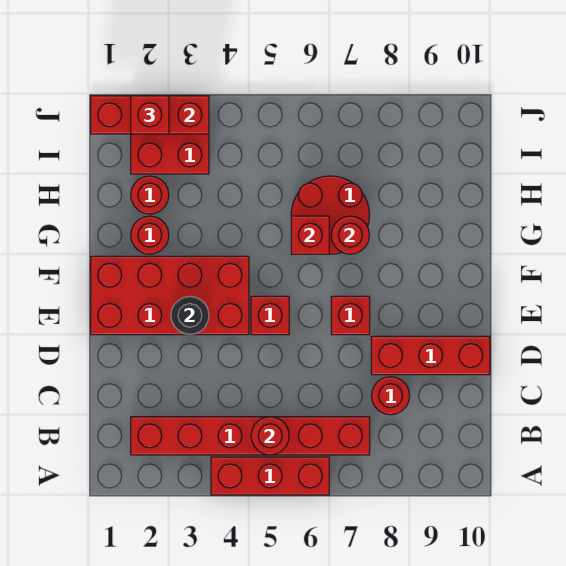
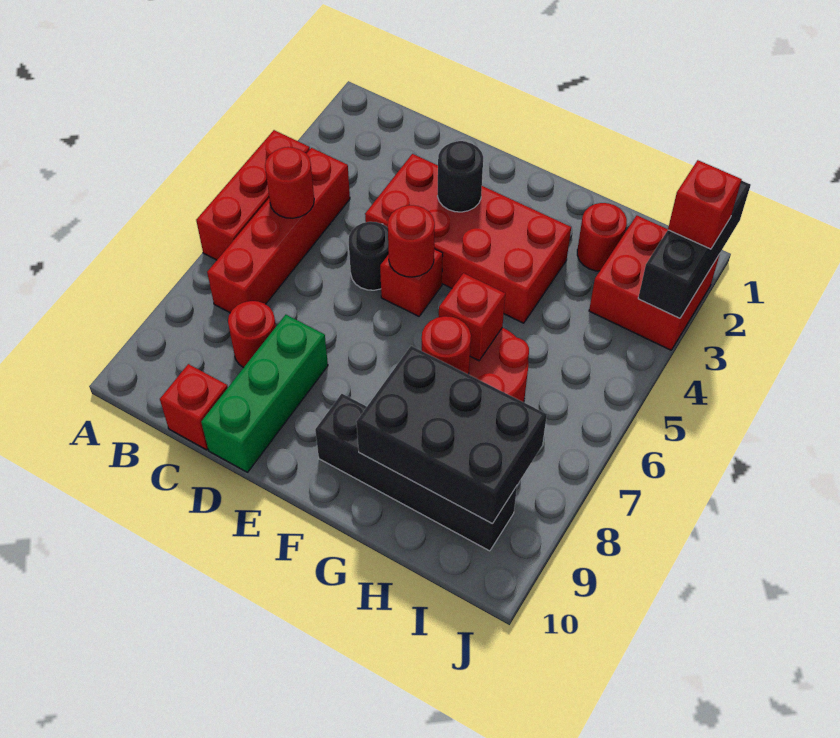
red brick B2:B7 level 1 -> red brick B4:B7 level 1
none -> black round brick D5 level 1
red brick D8:D10 level 1 -> green brick D8:D10 level 1
red brick E1:F4 level 1 -> red brick D3:G4 level 1
red brick E7 level 1 -> red brick C10 level 1
none -> black brick F9:I9 level 1
red round brick G2 level 1 -> red round brick E5 level 2
none -> black brick G8:I9 level 2
red brick J1:J3 level 2 -> black brick J1:J3 level 2

